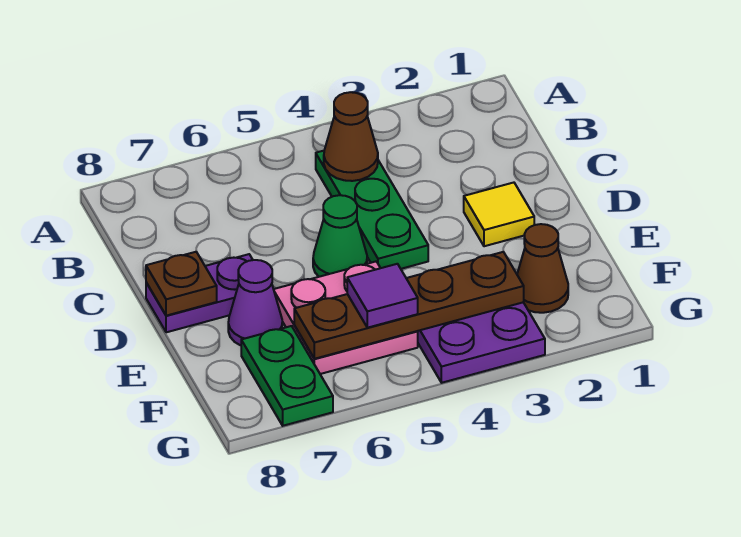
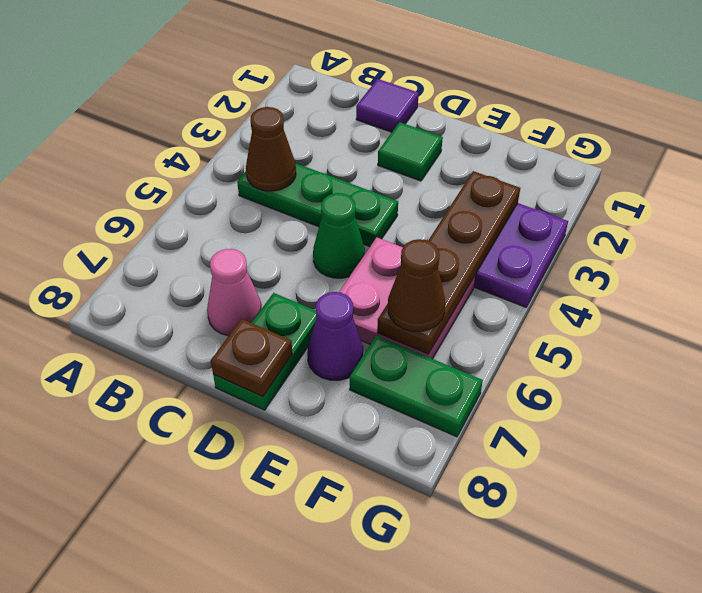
none -> pink cone C7 level 1
yellow tile D2 level 1 -> green tile D2 level 1
purple plate D7:D8 level 1 -> green plate D7:D8 level 1
brown cone F2 level 1 -> brown cone F6 level 3
purple tile F5 level 3 -> purple tile C1 level 1

